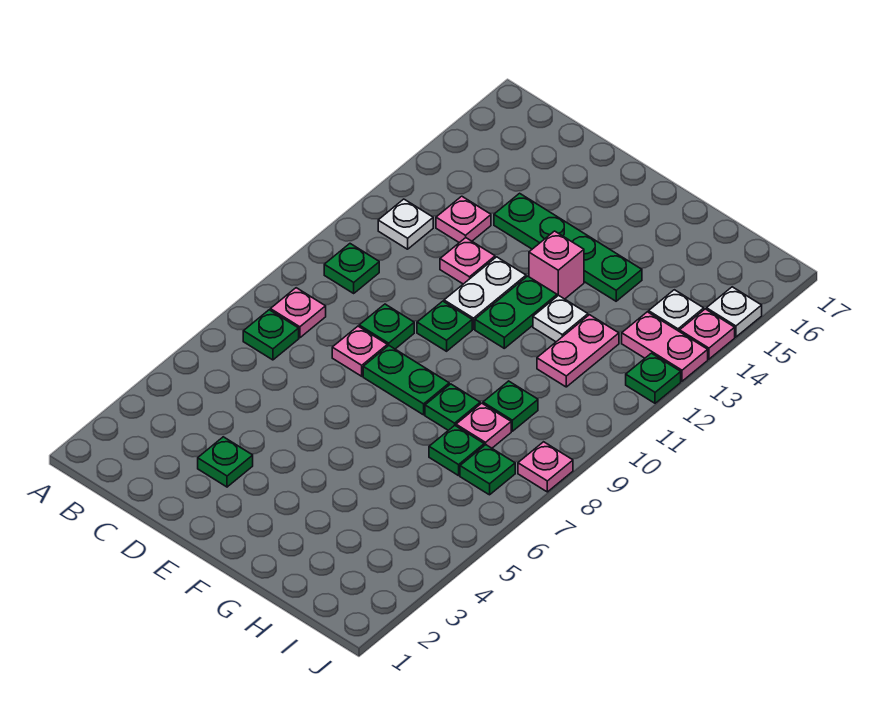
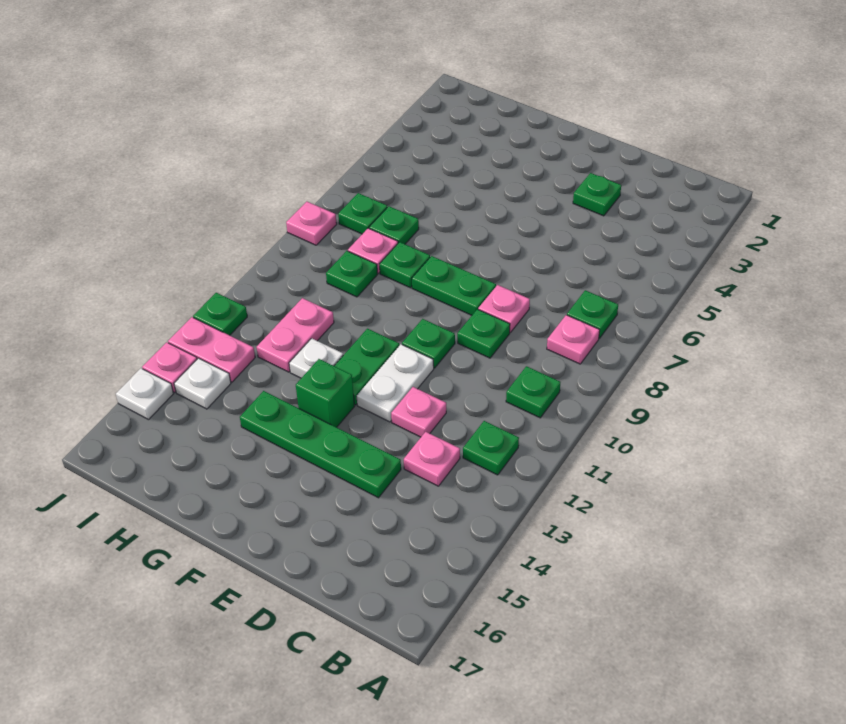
white plate B12 level 1 -> green plate B12 level 1
pink brick F13 level 1 -> green brick F13 level 1

